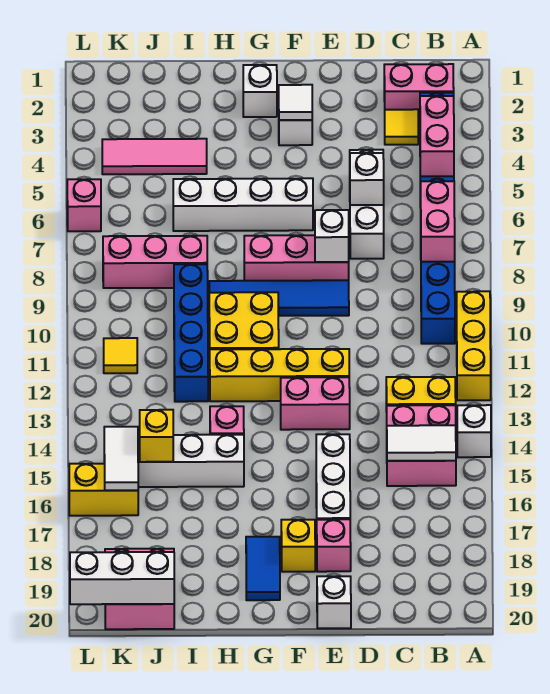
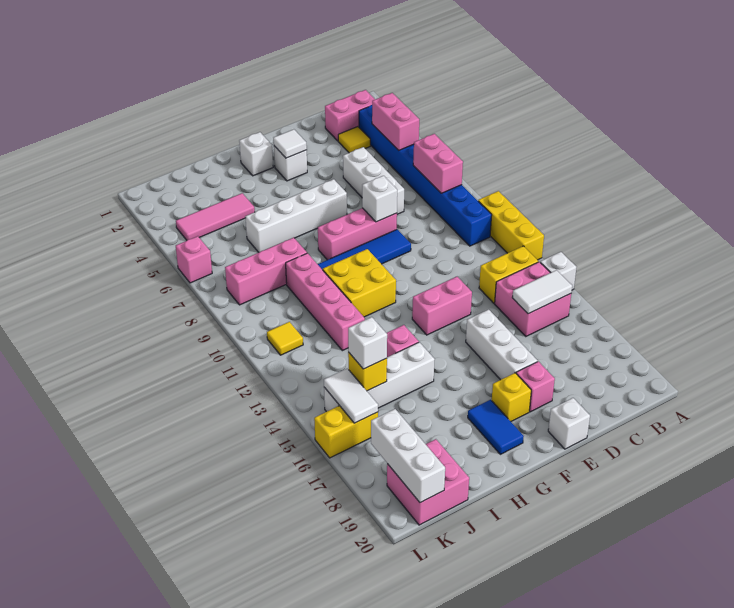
white brick D6 level 2 -> white brick J15 level 3
yellow brick E12:H12 level 1 -> none
blue brick I9:I12 level 1 -> pink brick I9:I12 level 1
white brick J20:L20 level 2 -> white brick K18:K20 level 2

